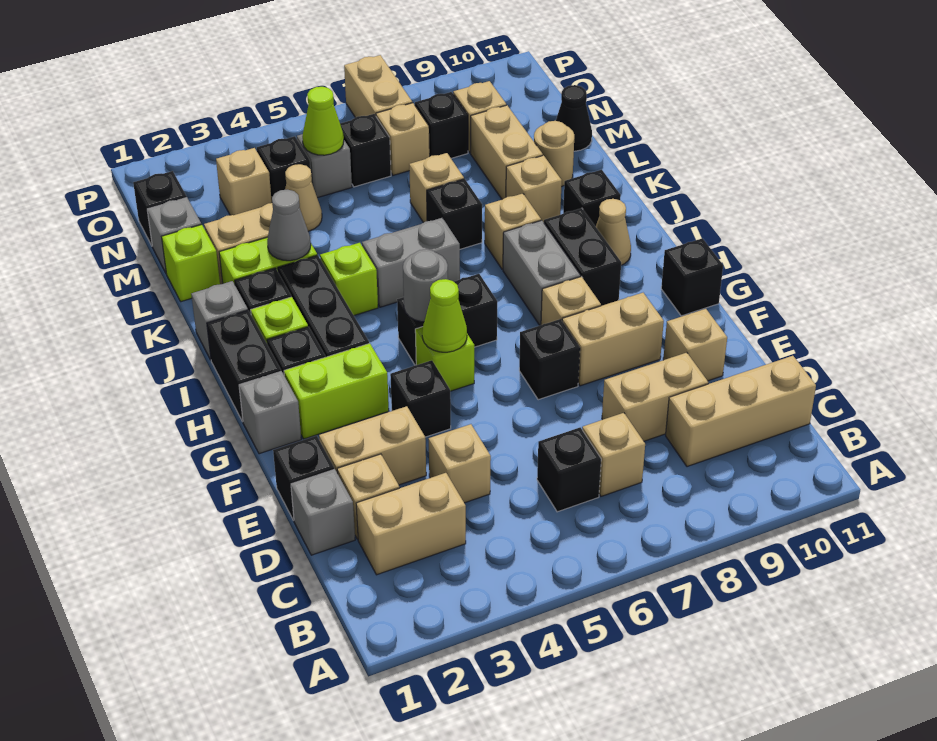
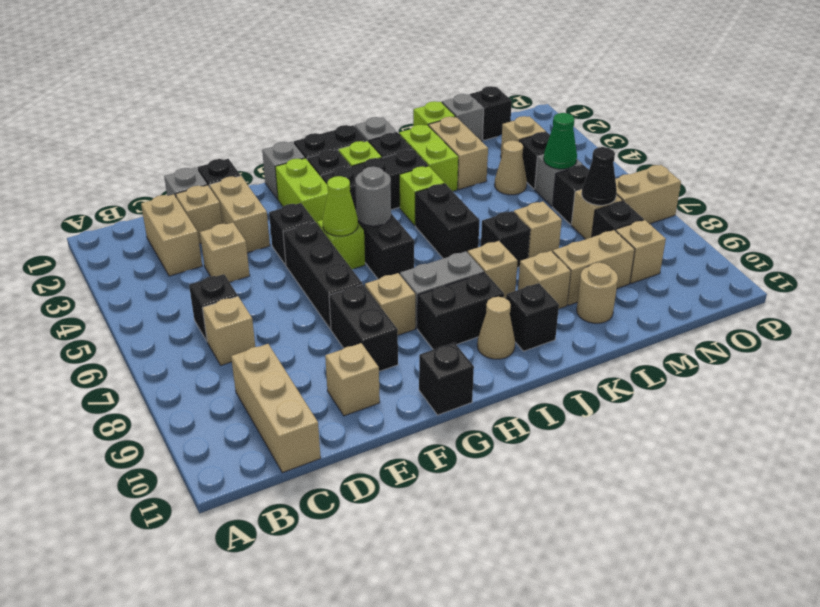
tan brick D8:D9 level 1 -> none
black brick F7 level 1 -> black brick F5:F7 level 1
tan brick F8:F9 level 1 -> black brick F8:F9 level 1
grey brick J5:J6 level 1 -> black brick J5:J6 level 1
grey cone K3 level 2 -> none
black cone M11 level 1 -> black cone N7 level 2
lime cone N5 level 2 -> green cone N5 level 2

